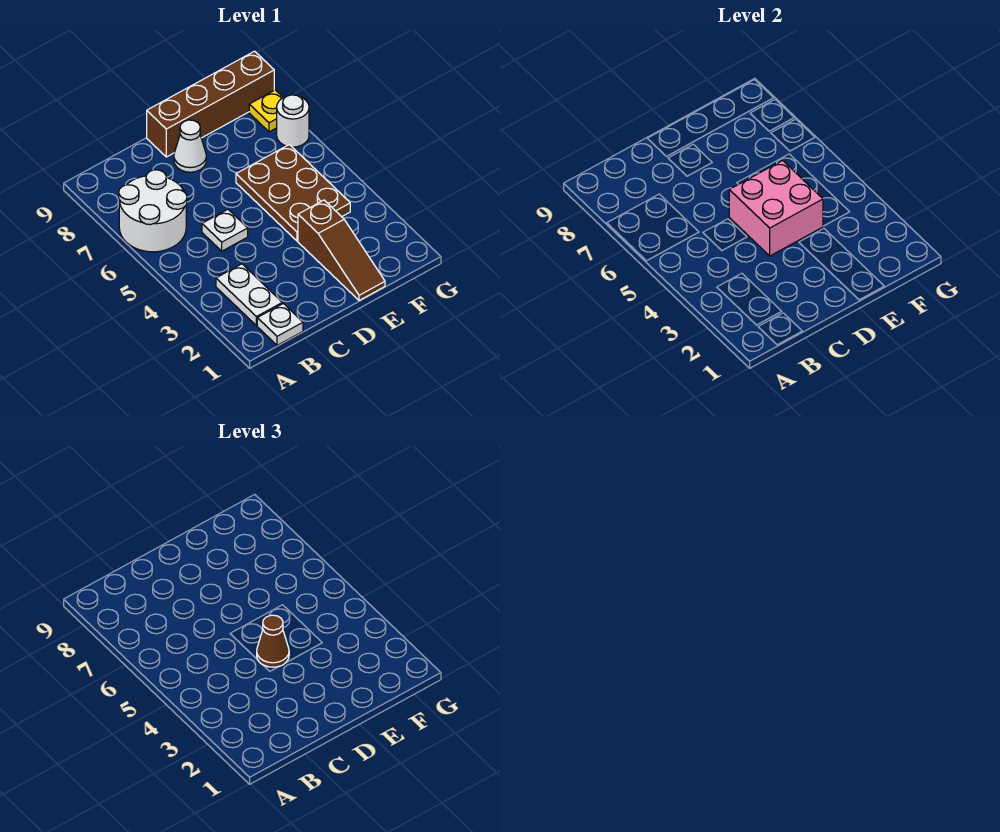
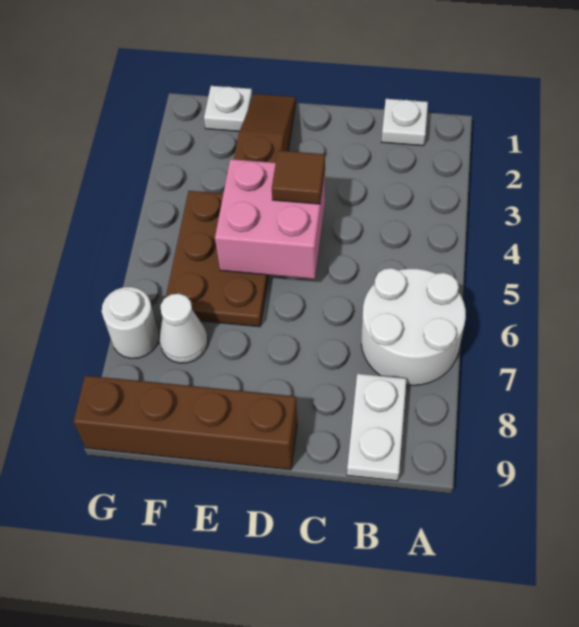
white plate B2:B3 level 1 -> white plate B8:B9 level 1
white plate C5 level 1 -> white plate F1 level 1
brown cone D4 level 3 -> brown tile D4 level 3
white cone D8 level 1 -> white cone F7 level 1
yellow plate G8 level 1 -> none

